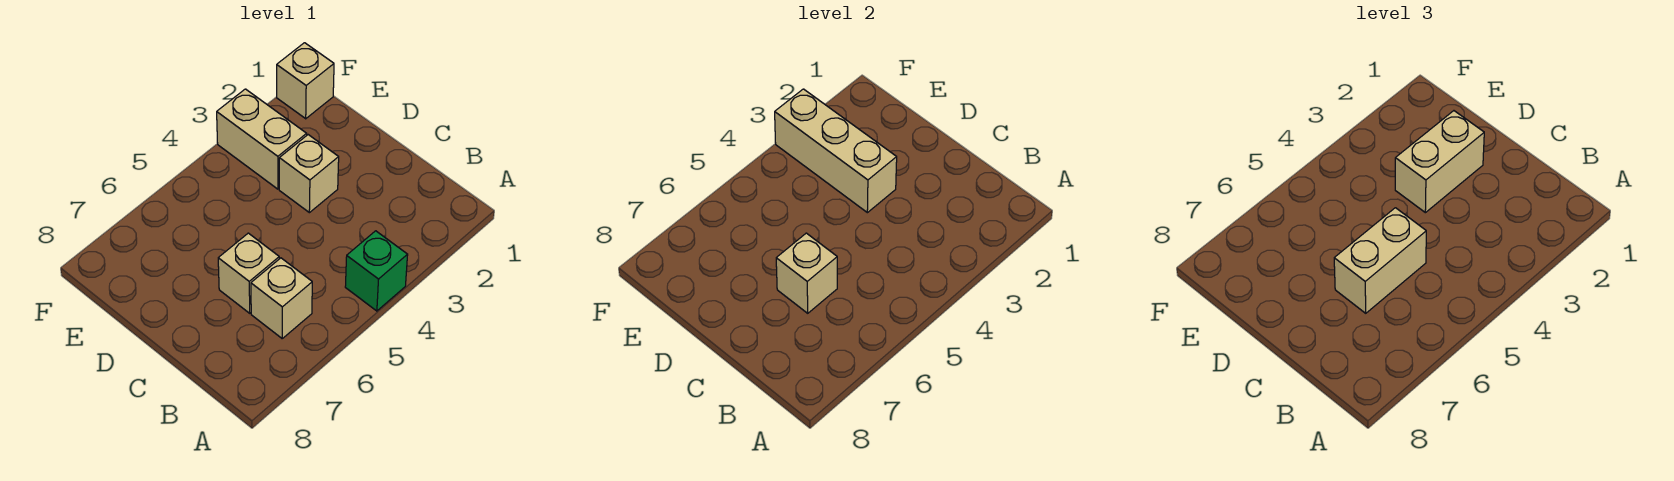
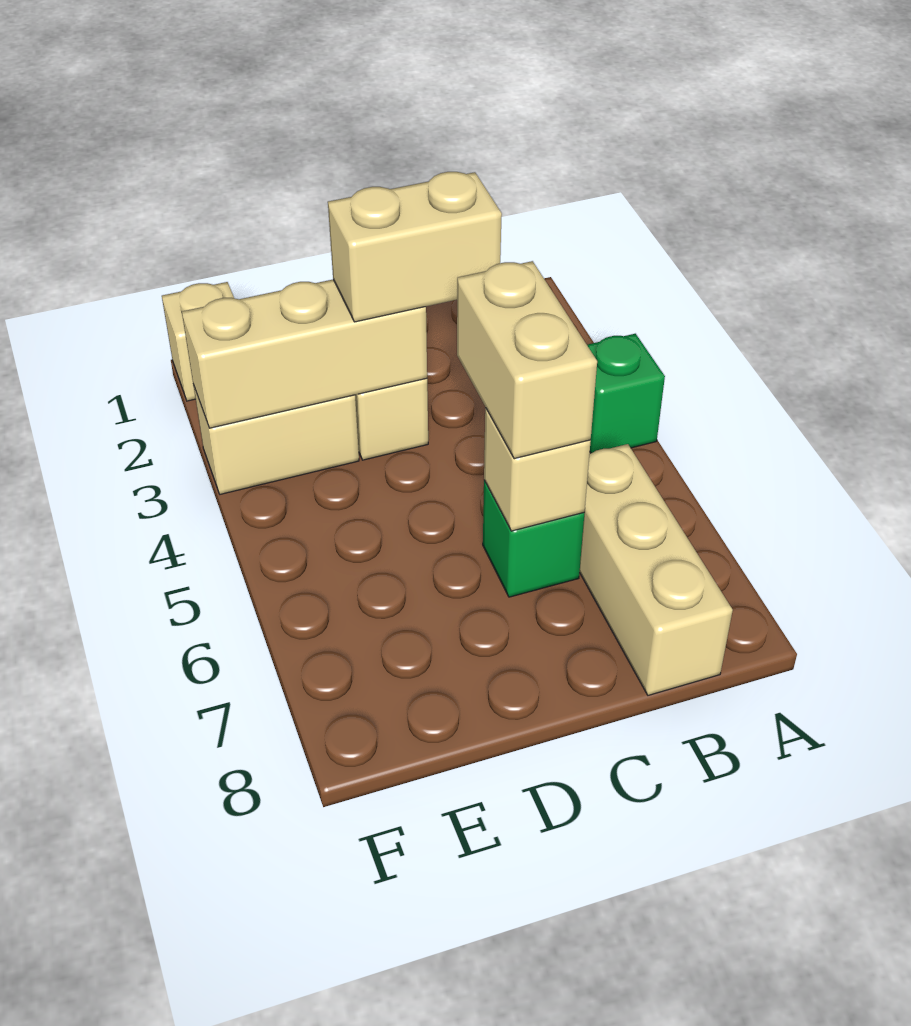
tan brick B6 level 1 -> tan brick B6:B8 level 1
tan brick C6 level 1 -> green brick C6 level 1
tan brick D2:D3 level 3 -> tan brick C3:D3 level 3

